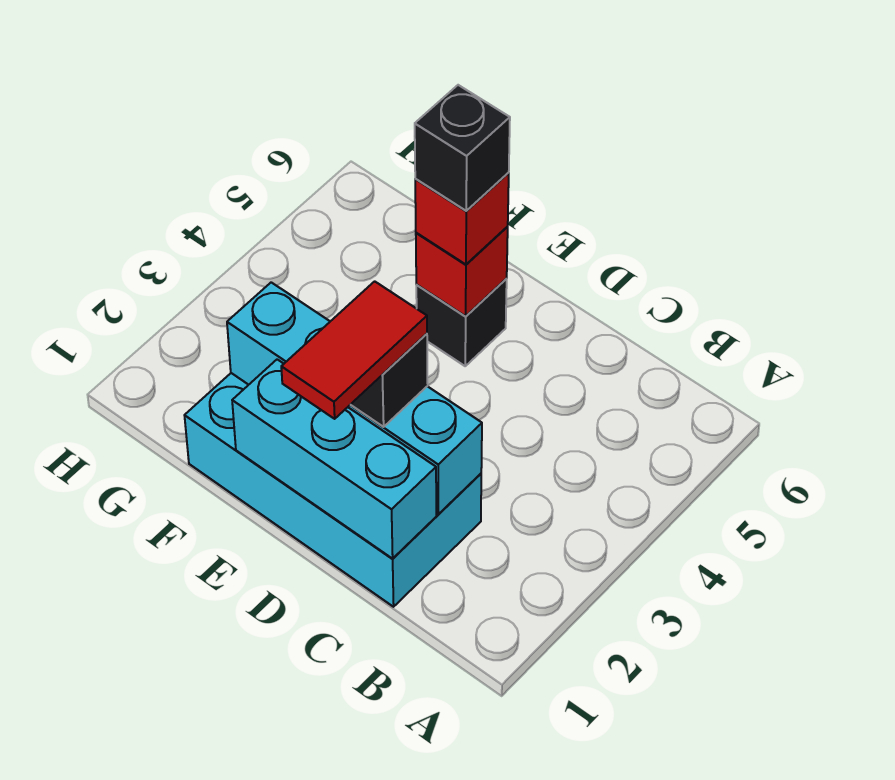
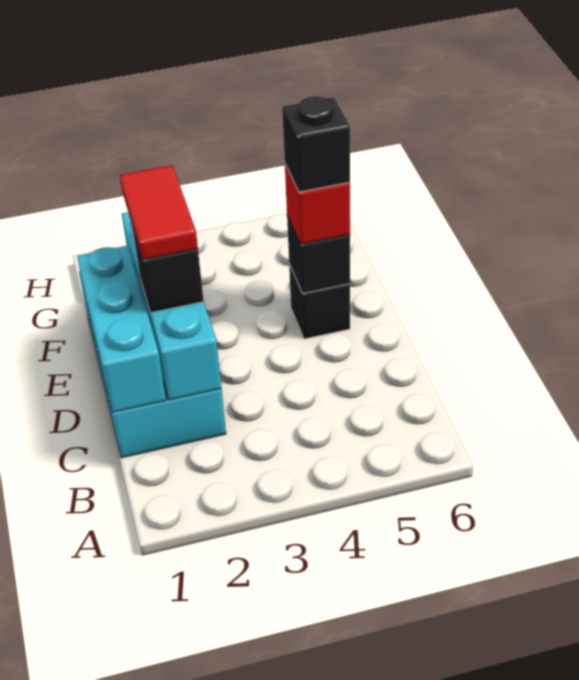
red tile D1:D2 level 4 -> red tile D2:E2 level 4
red brick E5 level 2 -> black brick E5 level 2

